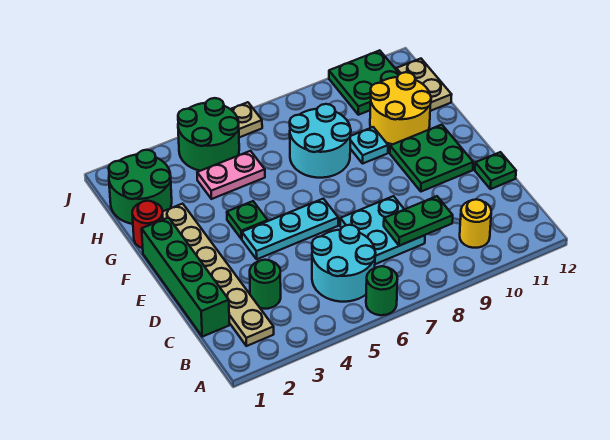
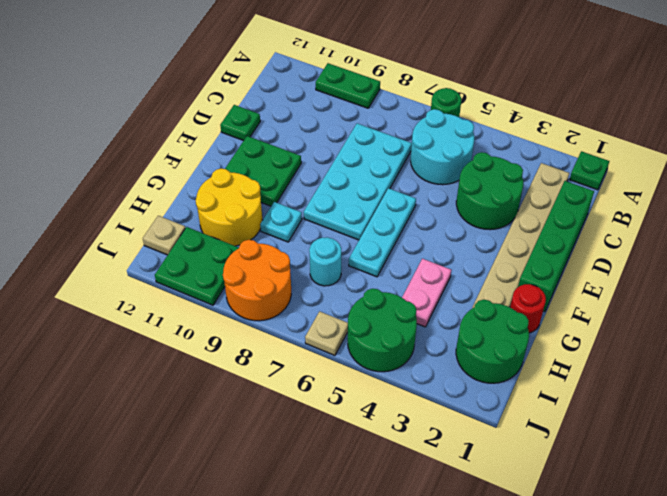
yellow round brick B10 level 1 -> none
green round brick C3 level 1 -> green round brick C3:D4 level 1
cyan plate C7:D8 level 1 -> cyan plate C7:F8 level 1
green plate C8:C9 level 2 -> green plate A9:A10 level 1
cyan plate E4:E6 level 1 -> cyan plate E6:G6 level 1
green plate F4 level 1 -> green plate A1 level 1
cyan round brick G7:H8 level 1 -> cyan round brick H7 level 1
pink plate H4:H5 level 1 -> pink plate G4:H4 level 1
tan plate H12:I12 level 1 -> tan plate I12 level 1
none -> orange round brick I8:J9 level 1

